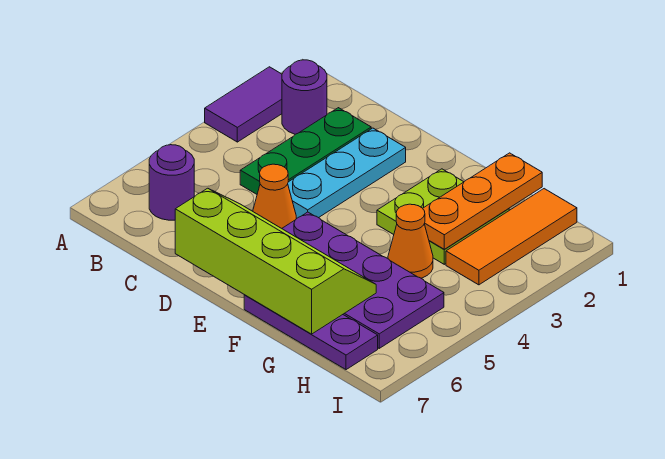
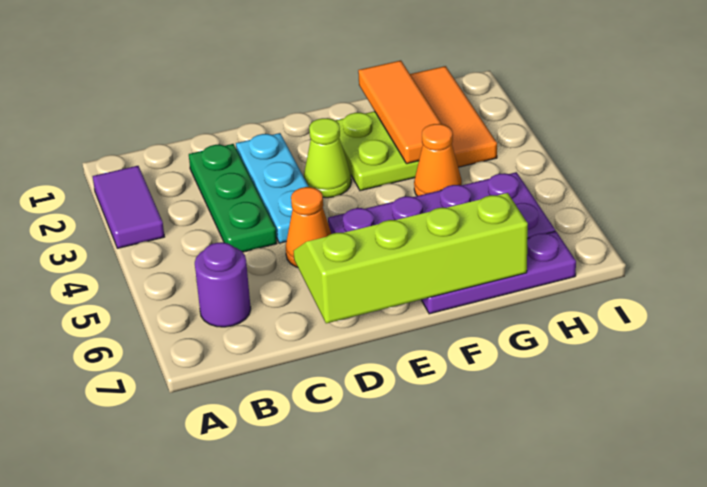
purple round brick B2 level 1 -> none
none -> lime cone E3 level 1
orange plate G1:G3 level 2 -> orange tile G1:G3 level 2

